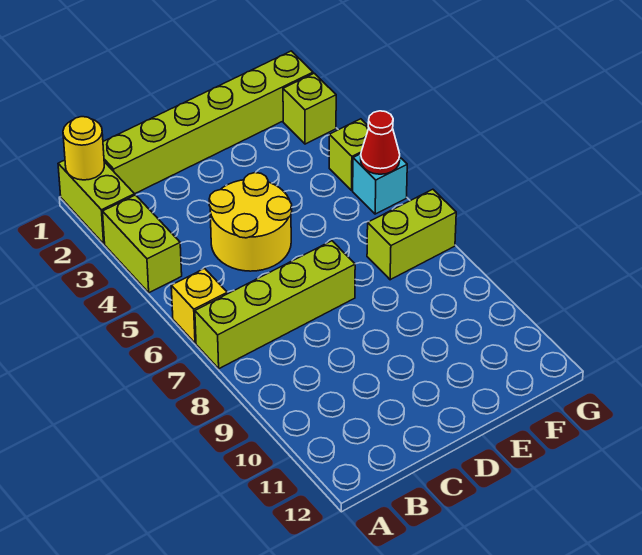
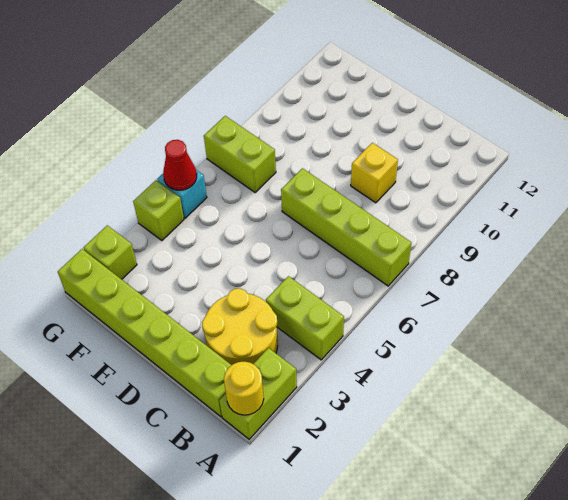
lime brick A3:A4 level 1 -> lime brick A4:B4 level 1
yellow brick A6 level 1 -> yellow brick C9 level 1
yellow round brick C4:D5 level 1 -> yellow round brick B2:C3 level 1

